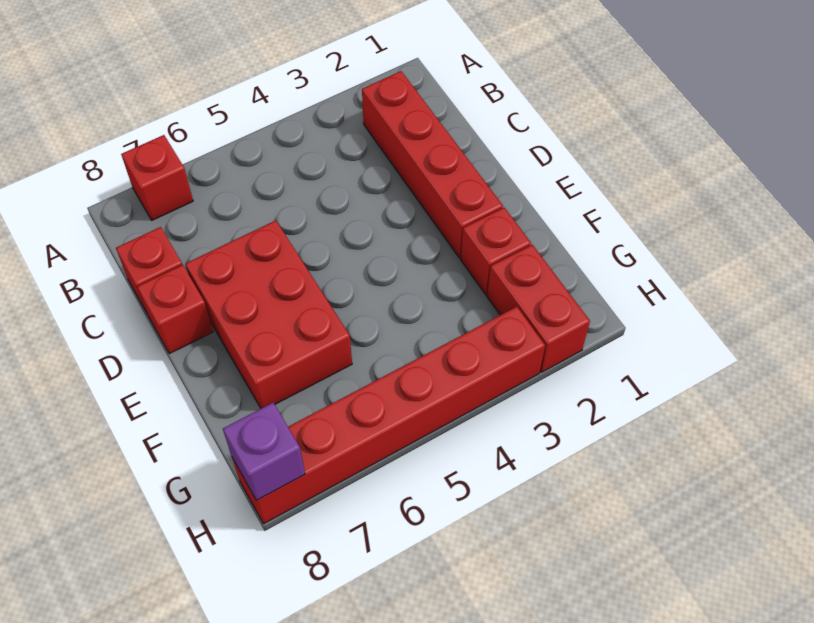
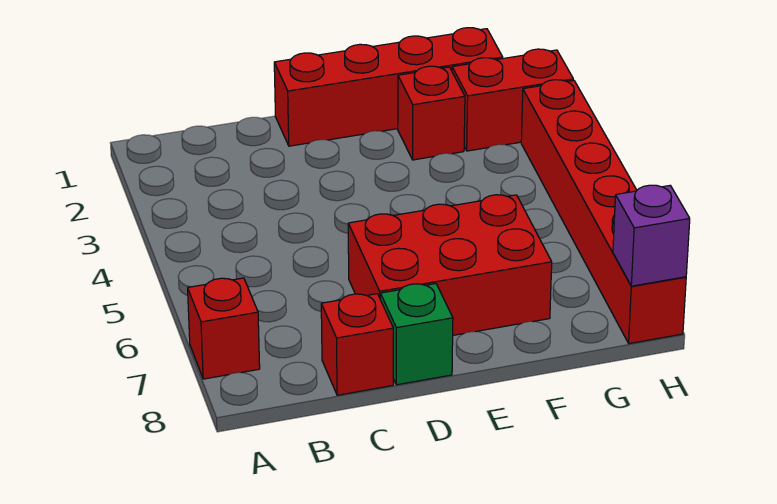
red brick B2:E2 level 1 -> red brick D1:G1 level 1
red brick D8 level 1 -> green brick D8 level 1

